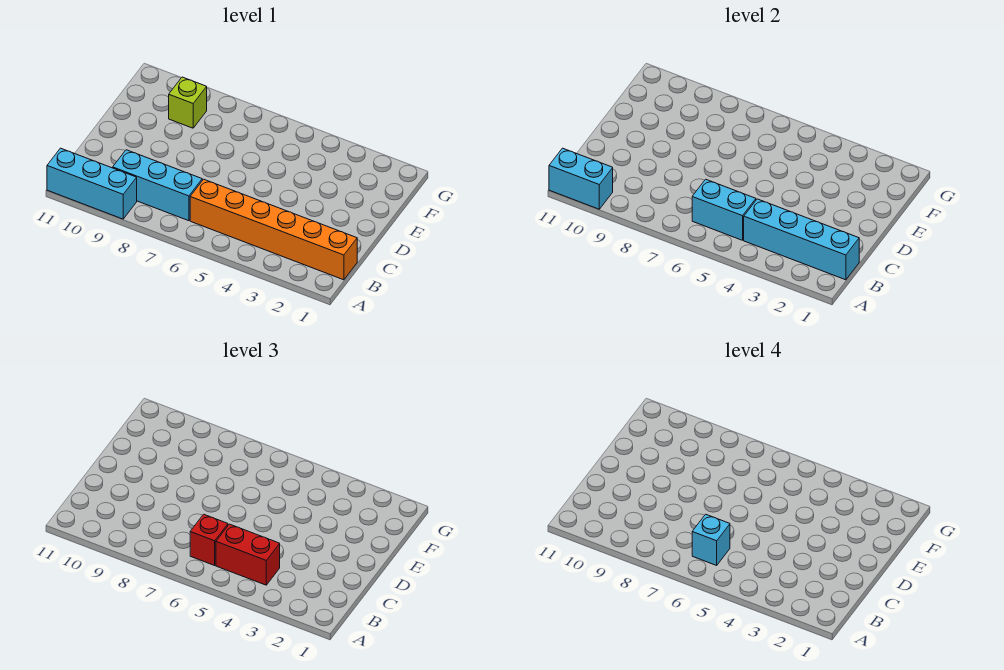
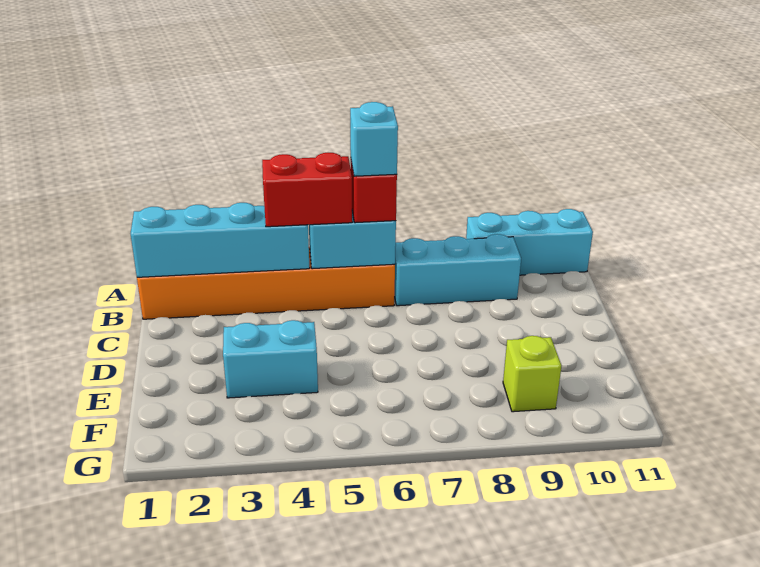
cyan brick A10:A11 level 2 -> cyan brick E3:E4 level 1

